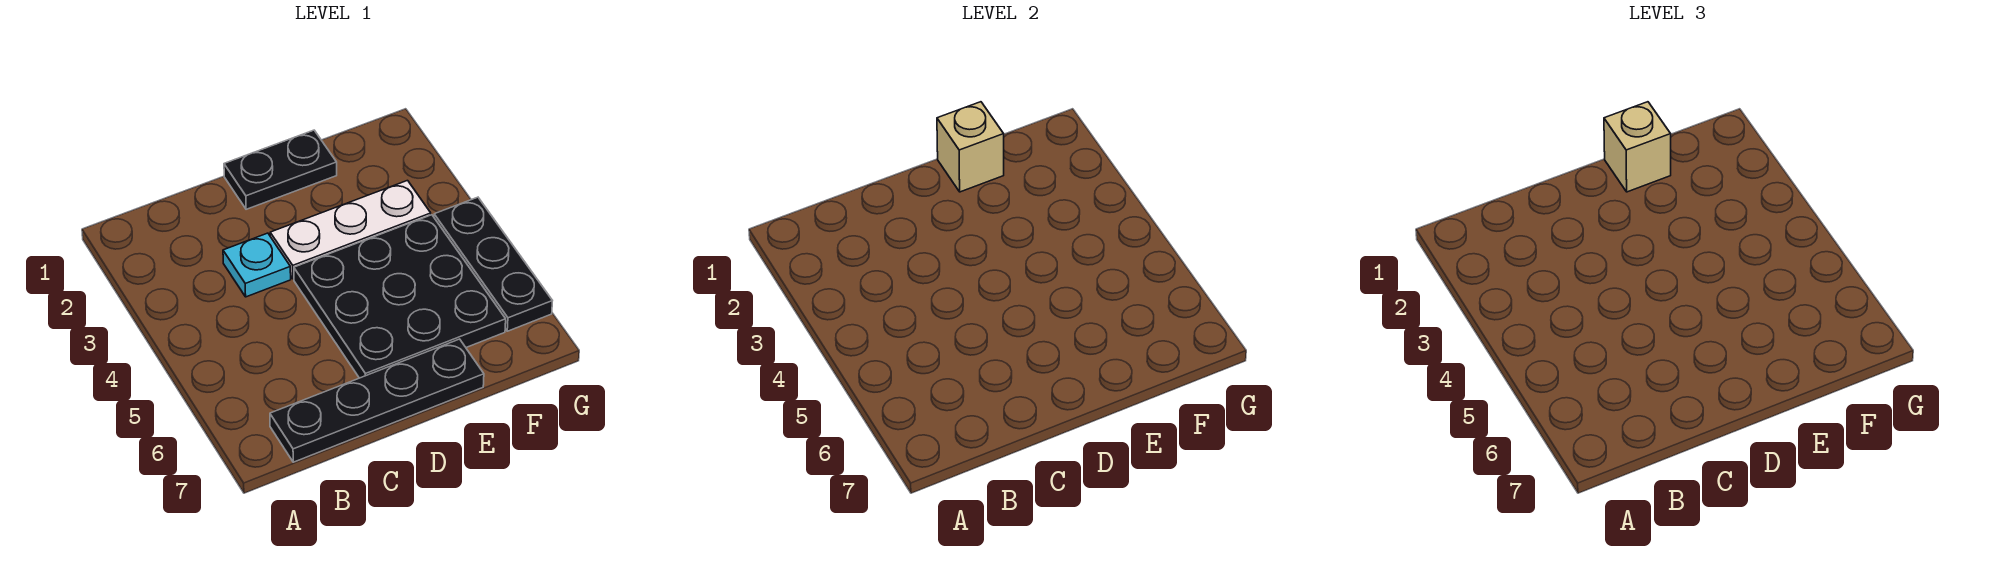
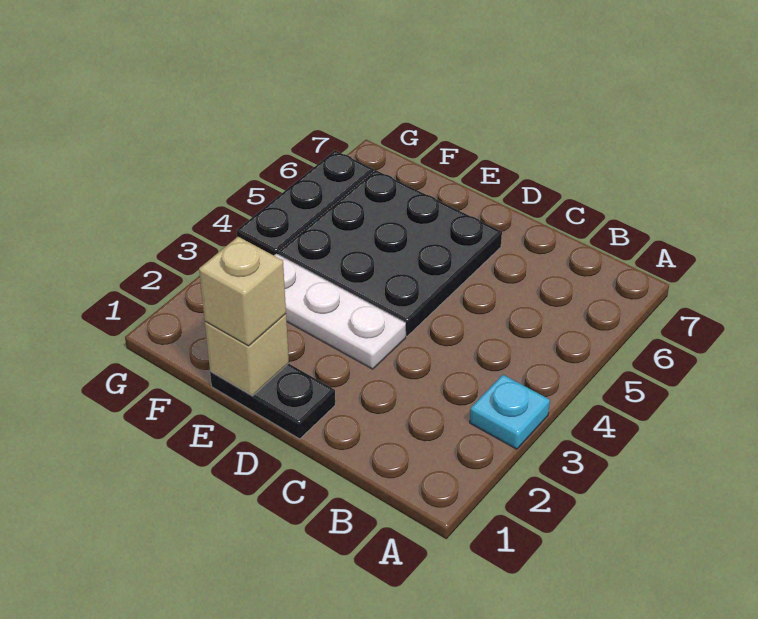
black plate B7:E7 level 1 -> none
cyan plate C3 level 1 -> cyan plate A3 level 1

